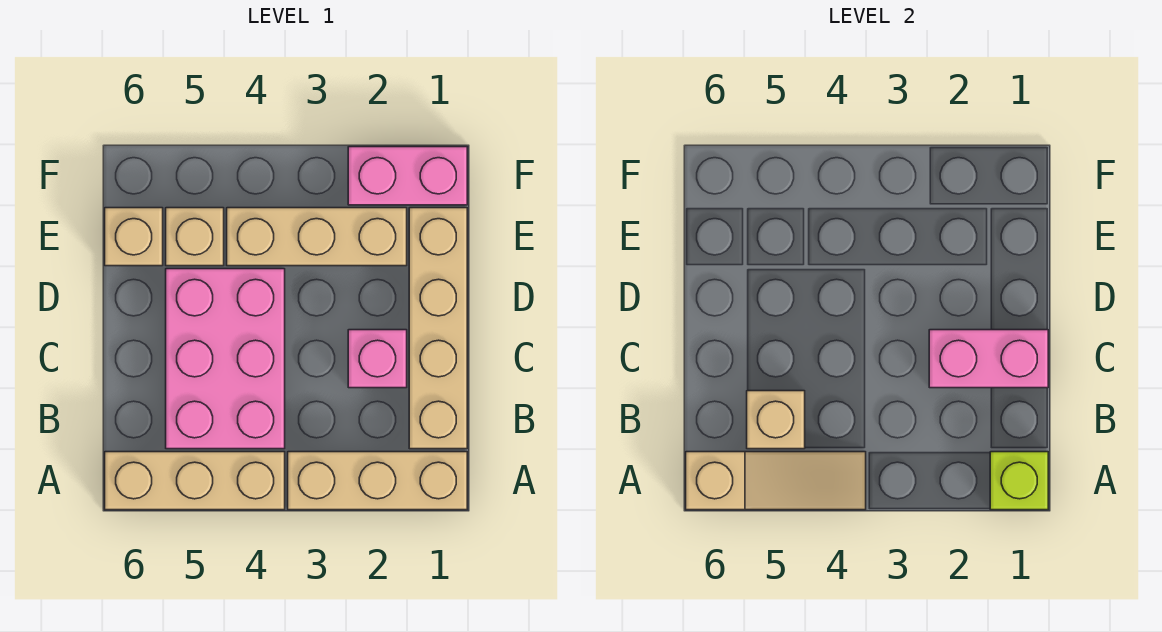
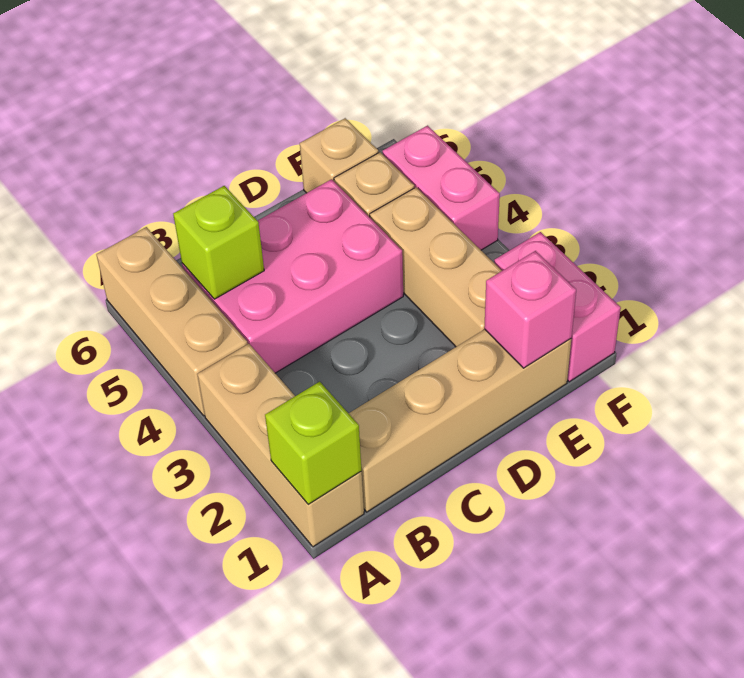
tan slope A4:A6 level 2 top 6 -> none
tan brick B5 level 2 -> lime brick B5 level 2
pink brick C1:C2 level 2 -> pink brick F4:F5 level 1
pink brick C2 level 1 -> pink brick E1 level 2

